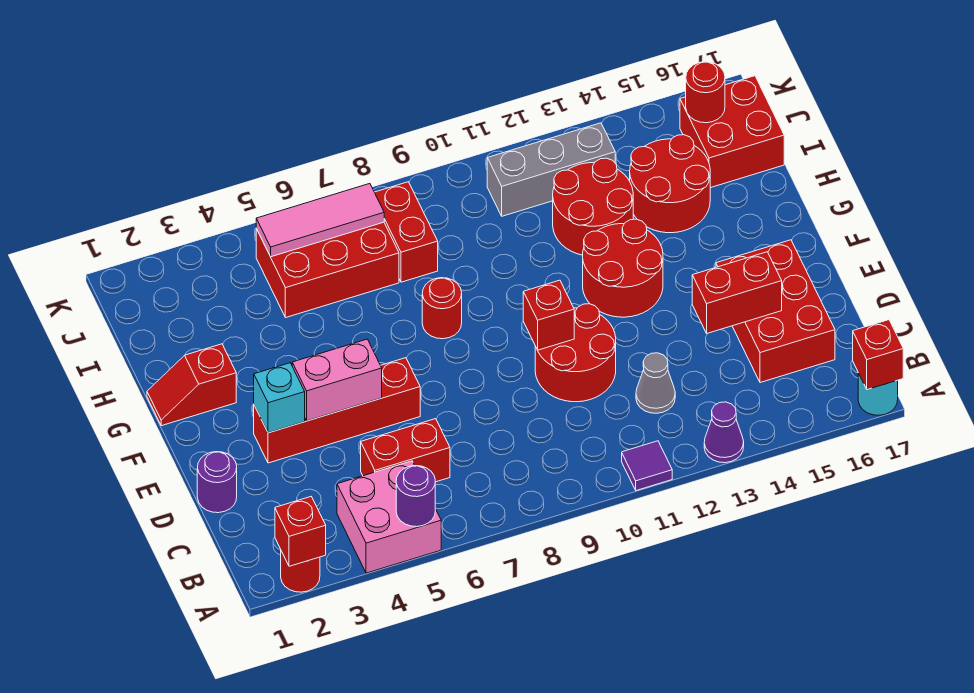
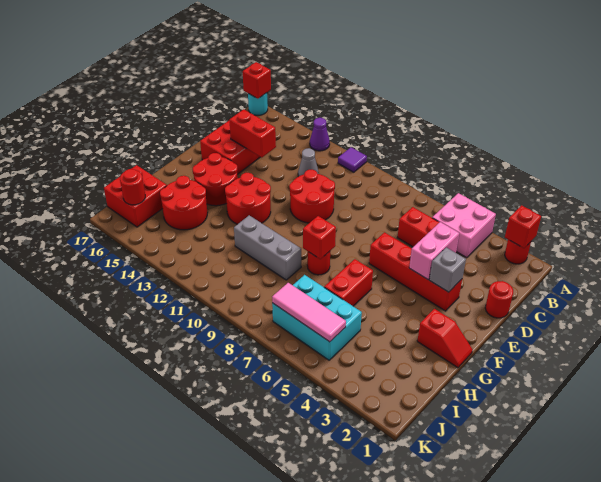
purple round brick A5 level 2 -> none
purple round brick D1 level 1 -> red round brick D1 level 1
cyan brick E3 level 2 -> grey brick E3 level 2
pink brick E4:E5 level 2 -> pink brick D4:E4 level 2
red brick E10 level 2 -> red brick G8 level 2
red round brick H12:I13 level 1 -> red round brick F14:G15 level 1
red brick I5:J7 level 1 -> cyan brick I5:J7 level 1
red brick I8:J8 level 1 -> red brick G6:H6 level 1
grey brick J11:J13 level 1 -> grey brick H9:H11 level 1

